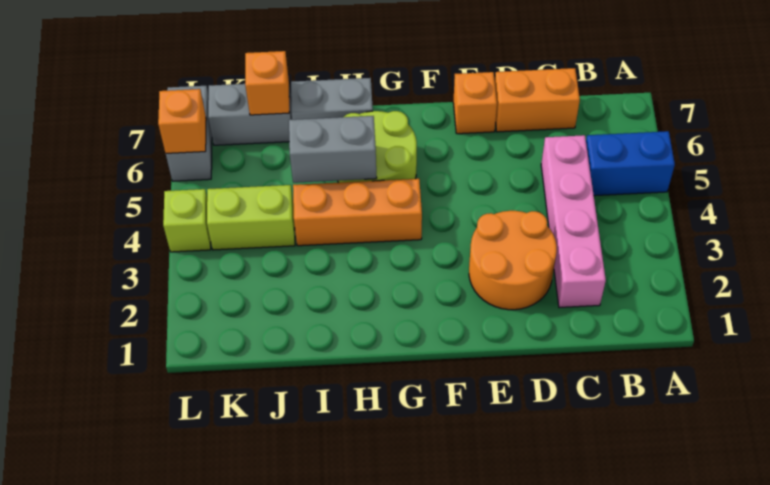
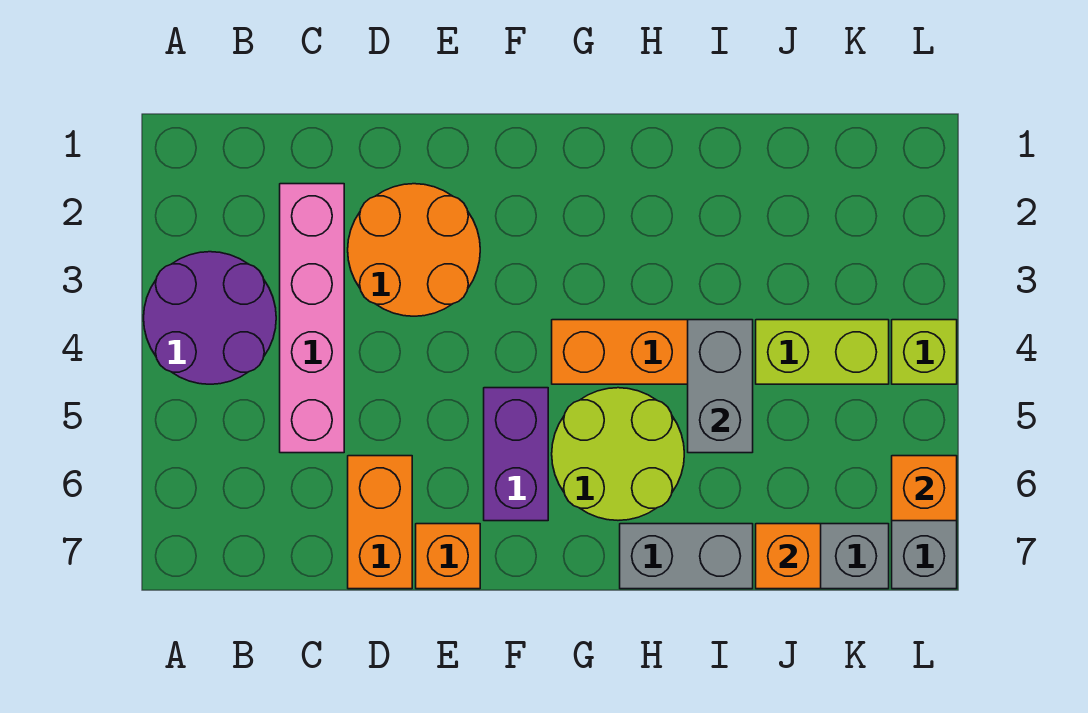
none -> purple round brick A3:B4 level 1
blue brick A5:B5 level 1 -> none
orange brick C7:D7 level 1 -> orange brick D6:D7 level 1
none -> purple brick F5:F6 level 1
grey brick H5:I5 level 2 -> grey brick I4:I5 level 2

